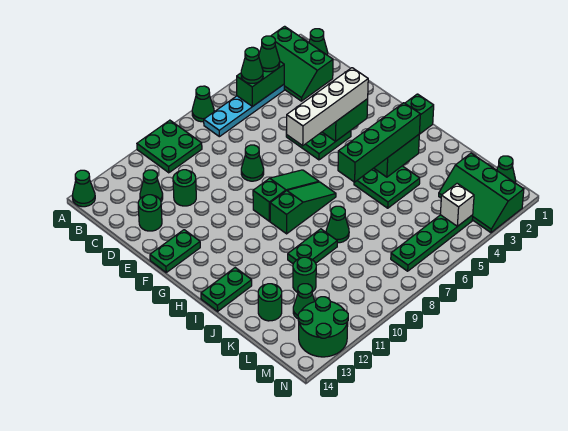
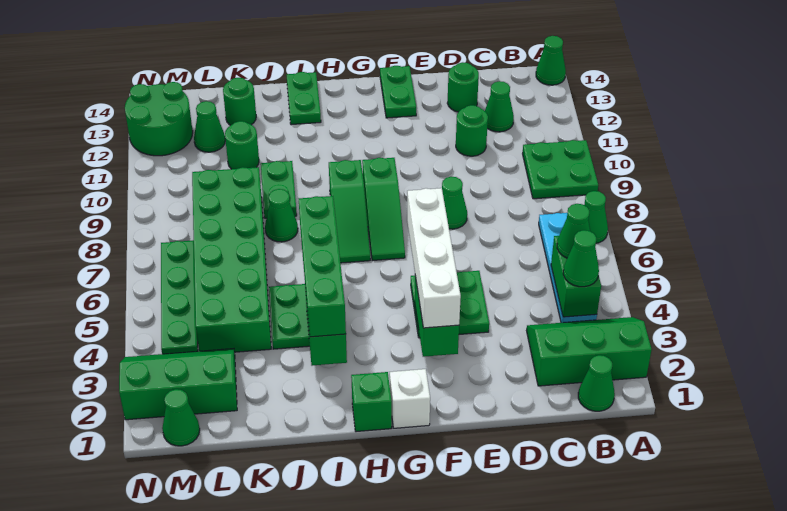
none -> green brick K4:L9 level 1
white brick M4 level 2 -> white brick G1 level 1

